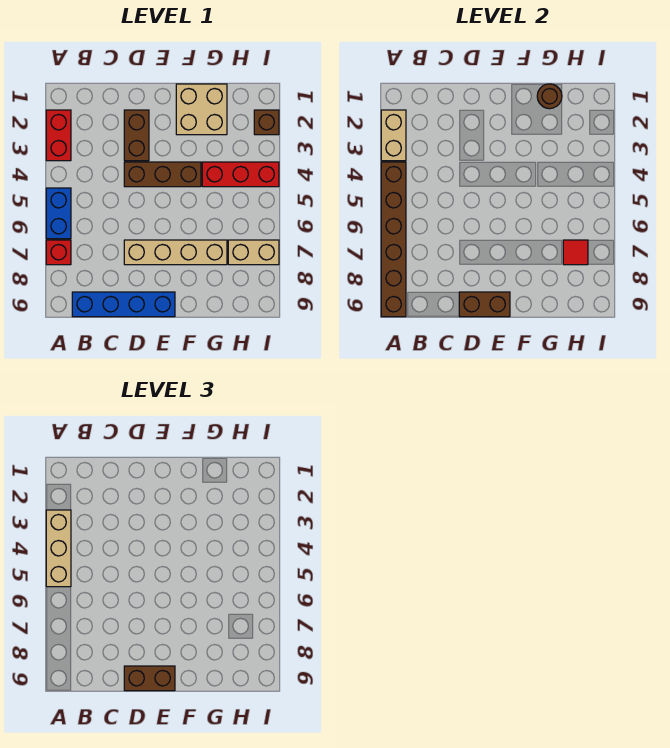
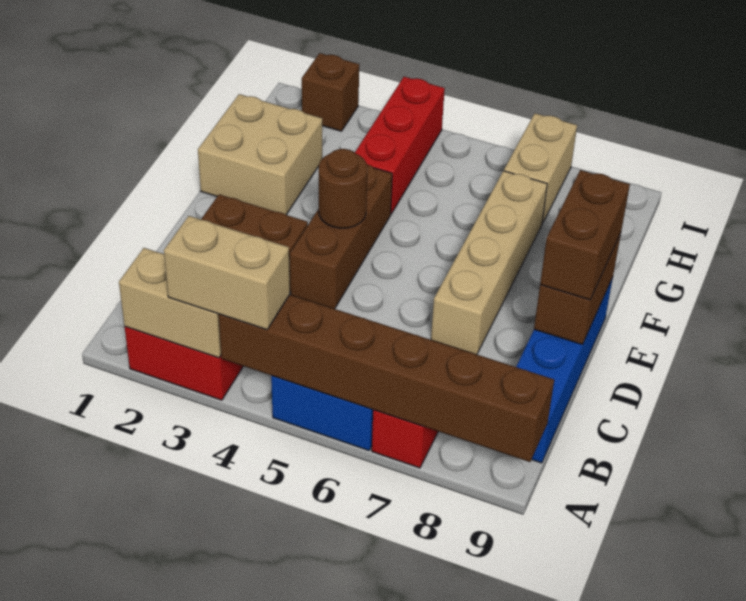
tan brick A3:A5 level 3 -> tan brick A3:A4 level 3
brown round brick G1 level 2 -> brown round brick E4 level 2
red tile H7 level 2 -> none

